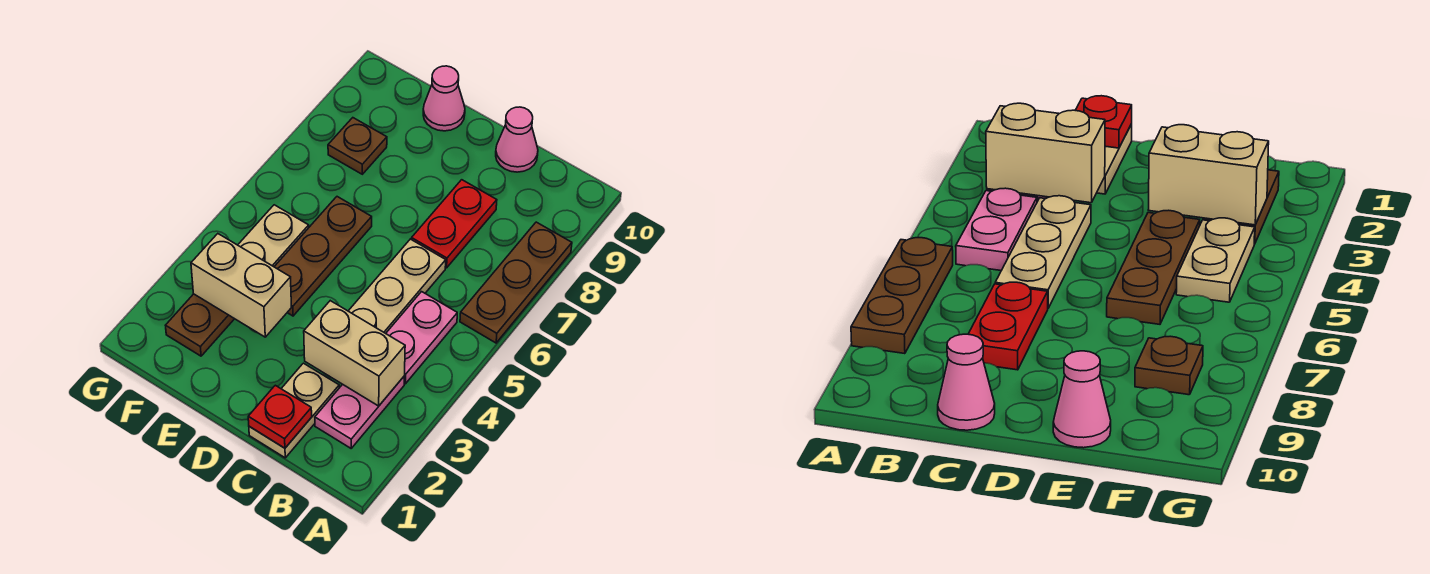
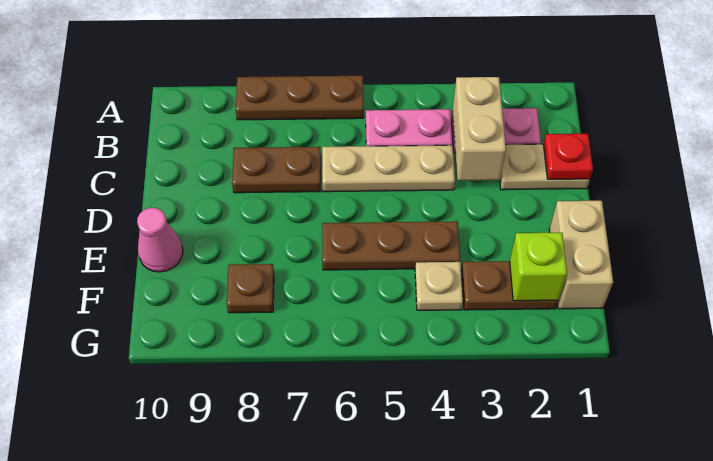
red plate C7:C8 level 1 -> brown plate C7:C8 level 1
pink cone C10 level 1 -> none
tan brick E3:F3 level 2 -> tan brick E1:F1 level 1
none -> lime brick F2 level 2
tan plate F4:F5 level 1 -> tan plate F4 level 1

